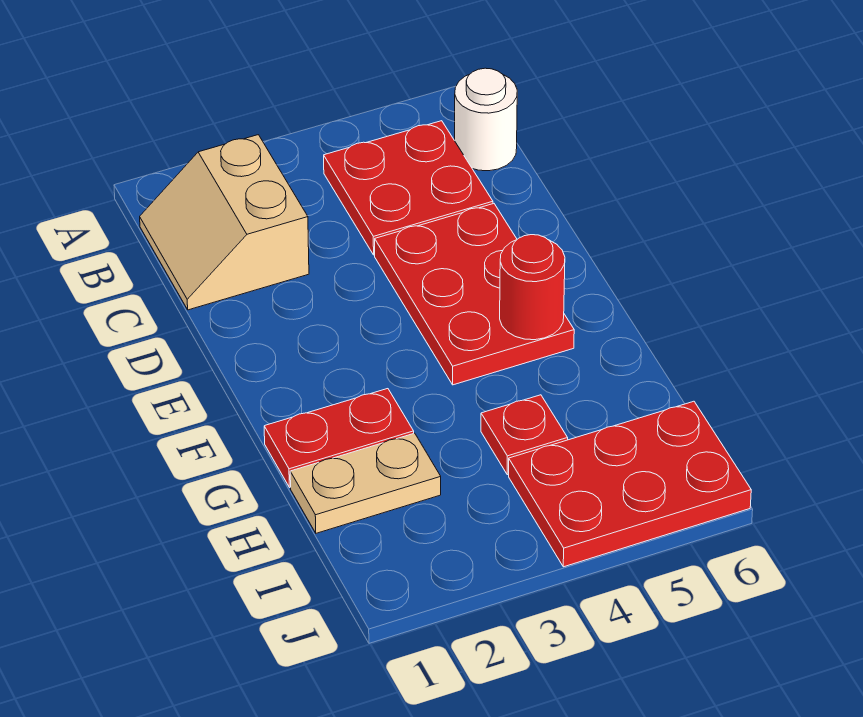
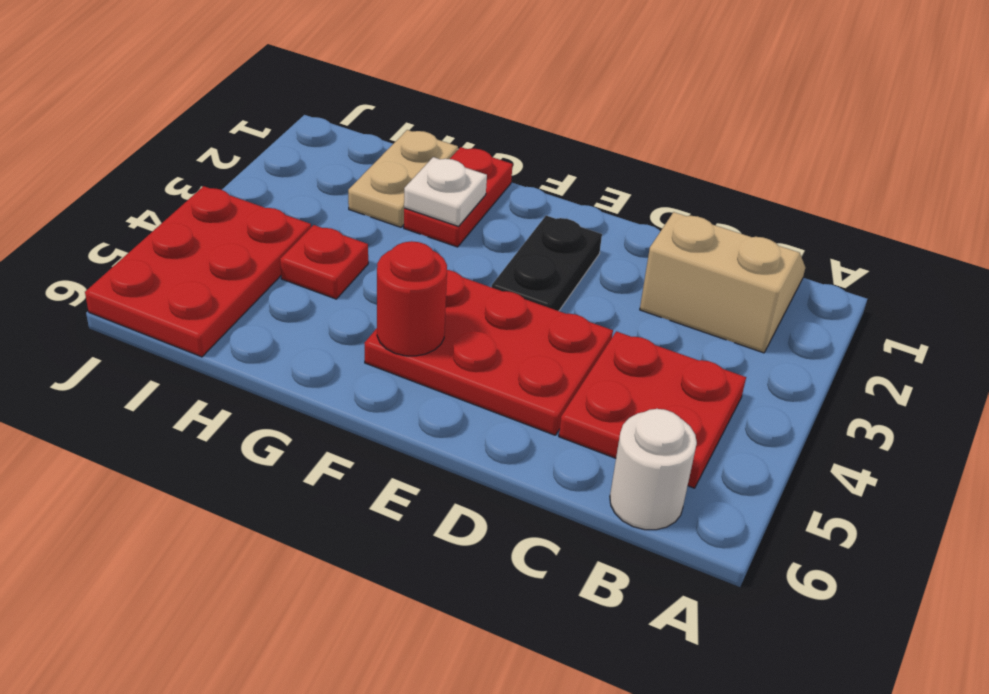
none -> black plate E2:E3 level 1
none -> white plate G2 level 2

